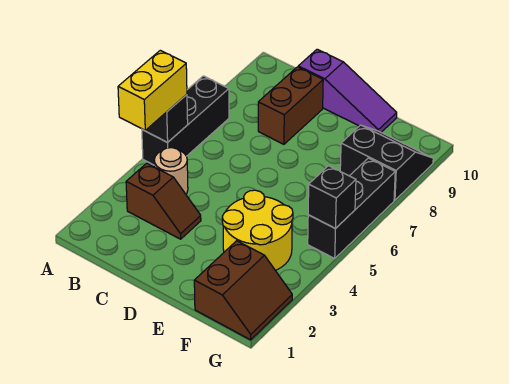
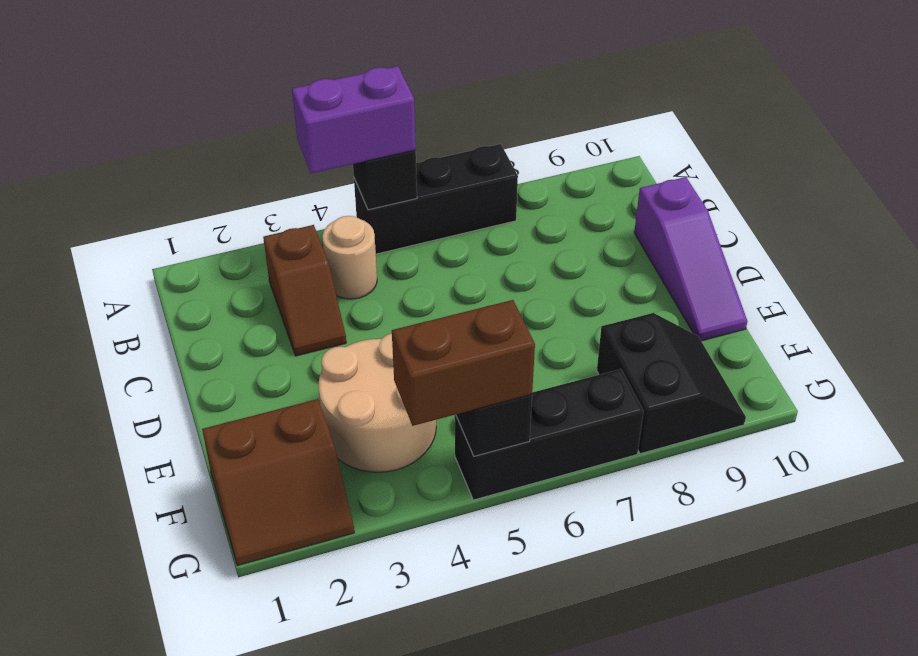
yellow brick A4:A5 level 3 -> purple brick A4:A5 level 3
brown brick C8:C9 level 1 -> brown brick G4:G5 level 3
yellow round brick E3:F4 level 1 -> tan round brick E3:F4 level 1

